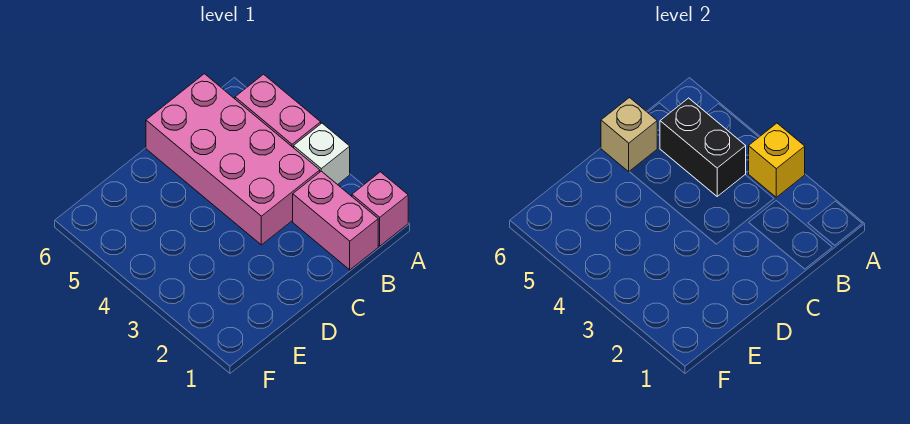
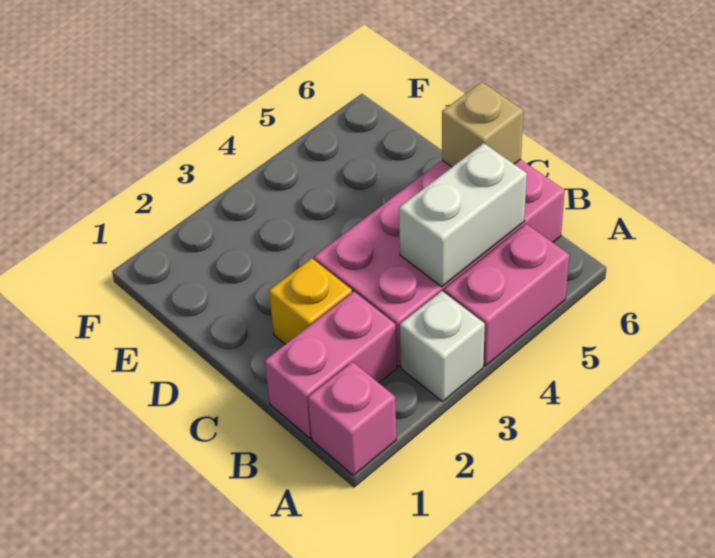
yellow brick A3 level 2 -> yellow brick C2 level 1
black brick B4:B5 level 2 -> white brick B4:B5 level 2

